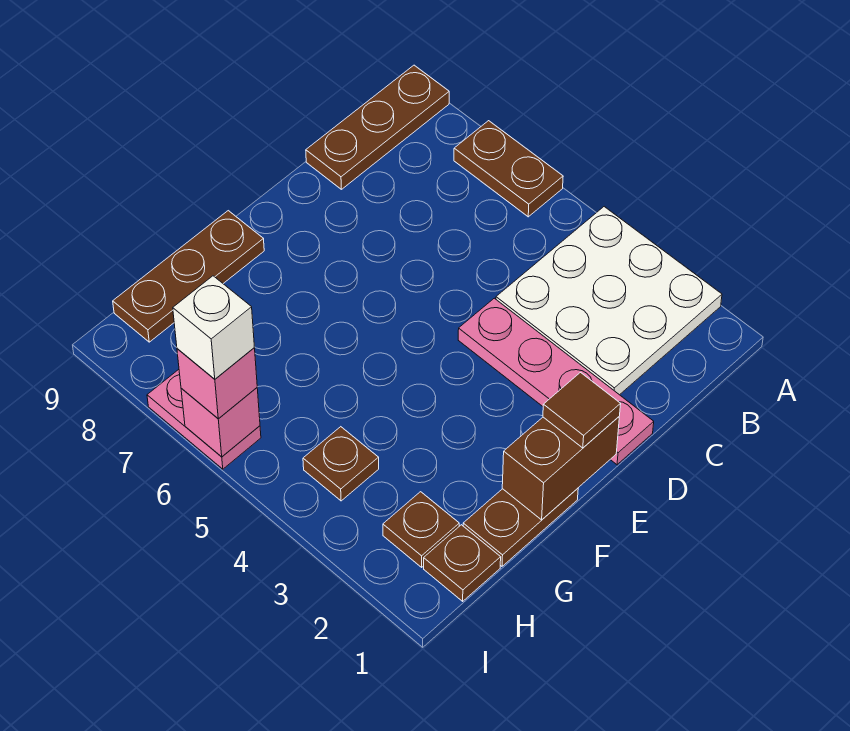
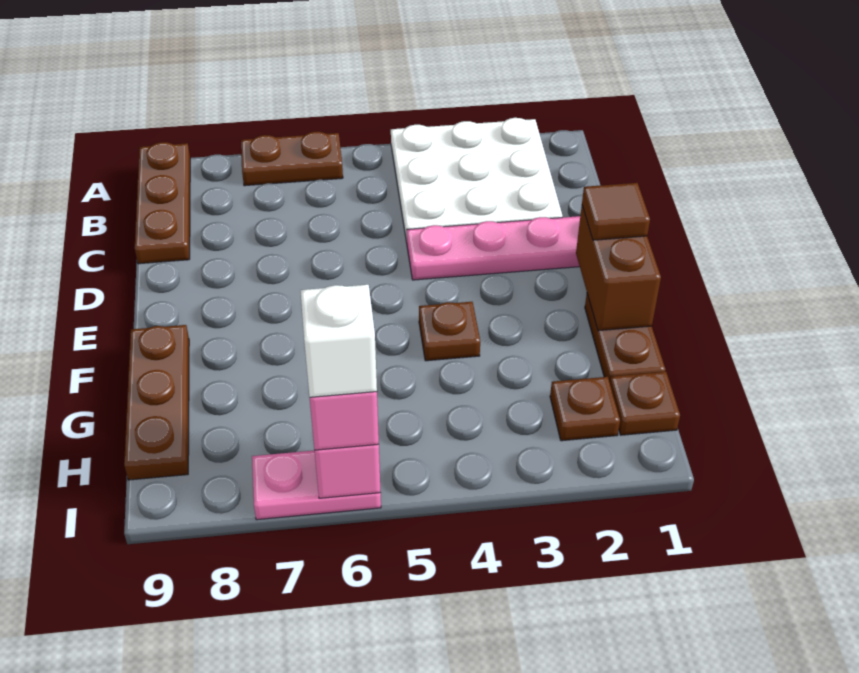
brown plate H4 level 1 -> brown plate F4 level 1

